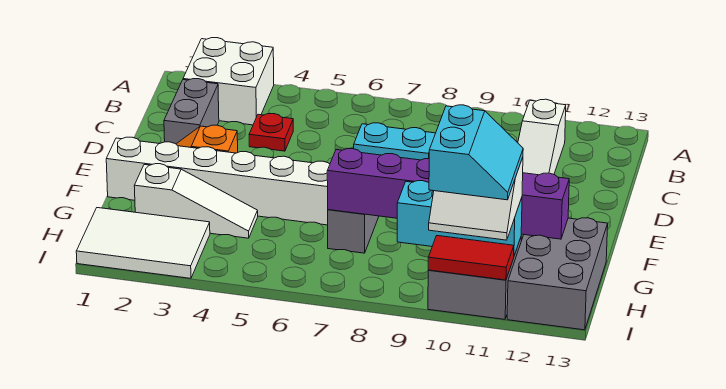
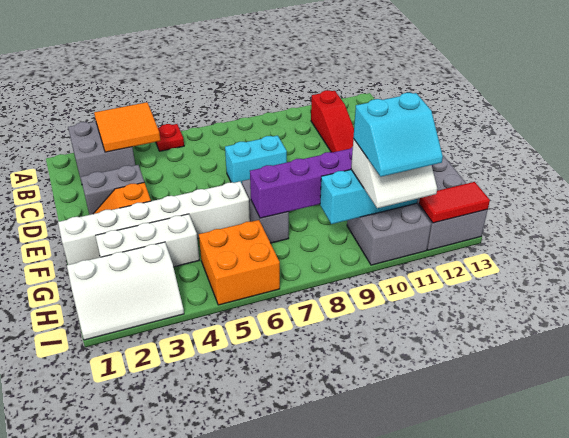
white brick A2:B3 level 1 -> grey brick A2:B3 level 1
none -> orange tile A3:B4 level 2
white slope B11:D11 level 1 top B -> red slope B11:D11 level 1 top B
grey brick C2:D2 level 1 -> grey brick D2:D3 level 1
red plate C4 level 1 -> red plate A5 level 1
white slope G2:G4 level 1 top 2 -> white brick G2:G4 level 1
white tile H1:I3 level 1 -> white slope H1:I3 level 1 top H
none -> orange brick H5:I6 level 1
cyan slope H10:I11 level 4 top 10 -> cyan slope H10:I11 level 4 top H
red tile I10:I11 level 2 -> red tile I12:I13 level 2

